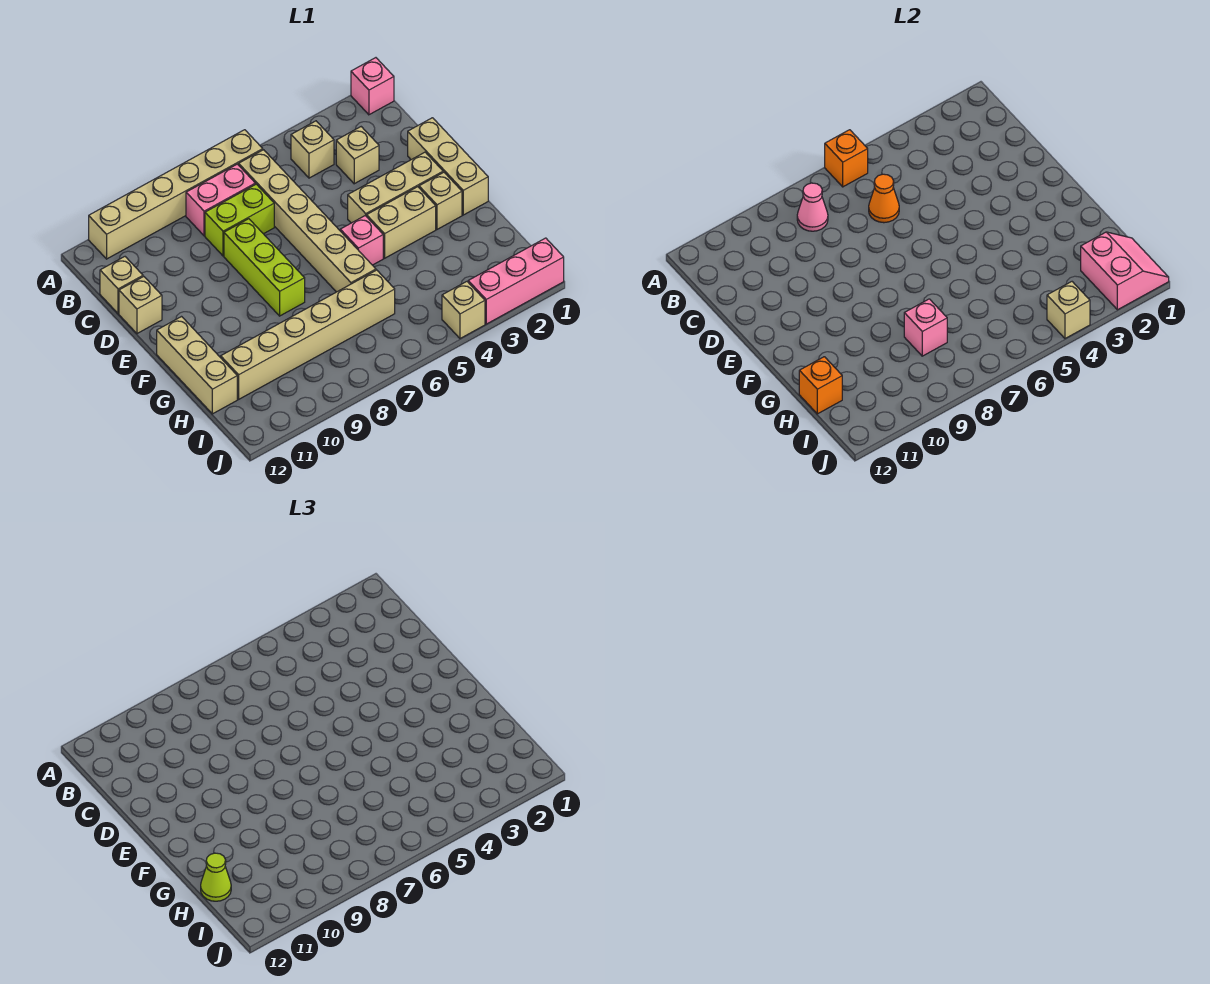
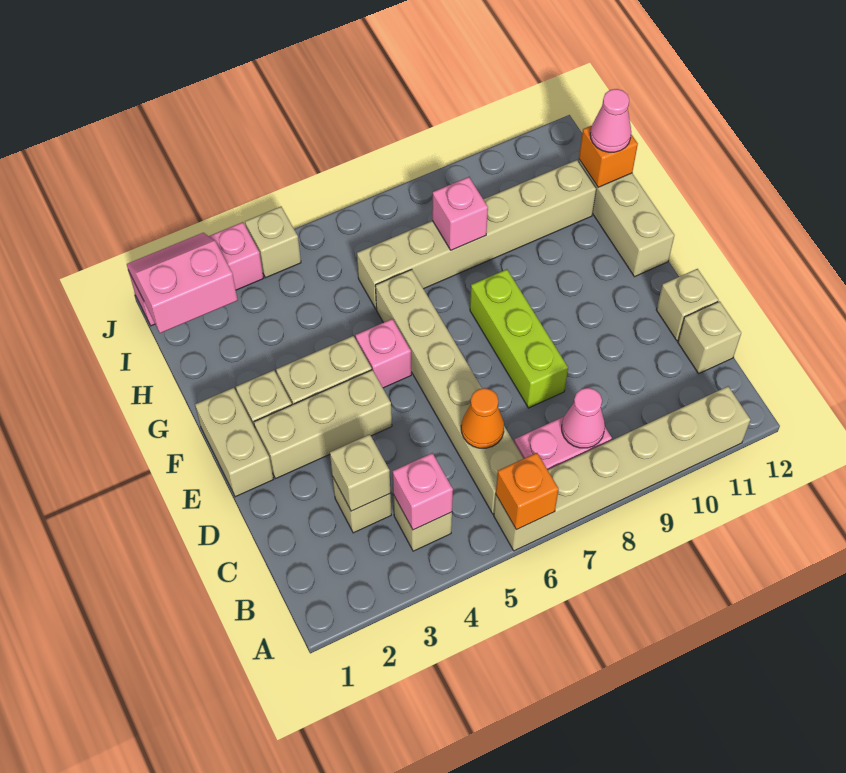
pink brick A1 level 1 -> pink brick B4 level 2
lime brick C7:C8 level 1 -> none
tan brick D1:F1 level 1 -> tan brick E1:F1 level 1
lime cone H12 level 3 -> pink cone H12 level 3
pink slope I1:J2 level 2 top 2 -> pink slope I1:J2 level 2 top I
tan brick J4 level 2 -> tan brick C3 level 2

